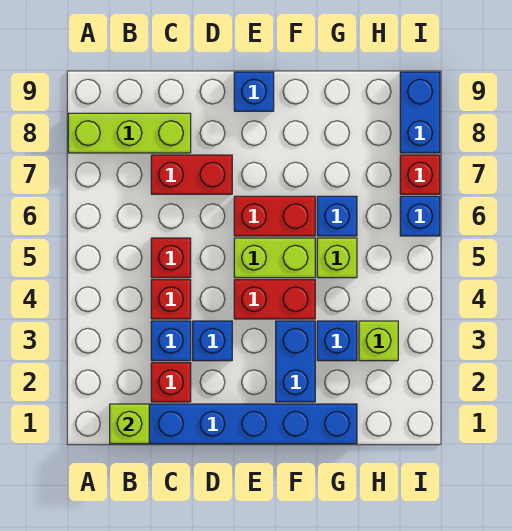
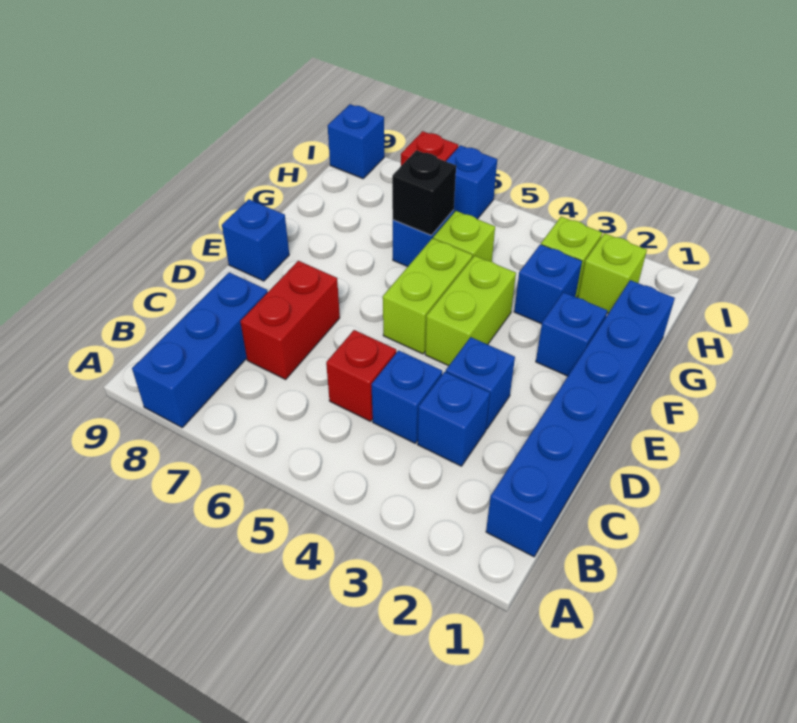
lime brick A8:C8 level 1 -> blue brick A8:C8 level 1
lime brick B1 level 2 -> lime brick H2 level 1
red brick C2 level 1 -> none
red brick C4 level 1 -> blue brick C4 level 1
red brick E4:F4 level 1 -> lime brick E4:F4 level 1
red brick E6:F6 level 1 -> none
blue brick F2:F3 level 1 -> blue brick F2 level 1
none -> black brick G6 level 2
blue brick I8:I9 level 1 -> blue brick I9 level 1

